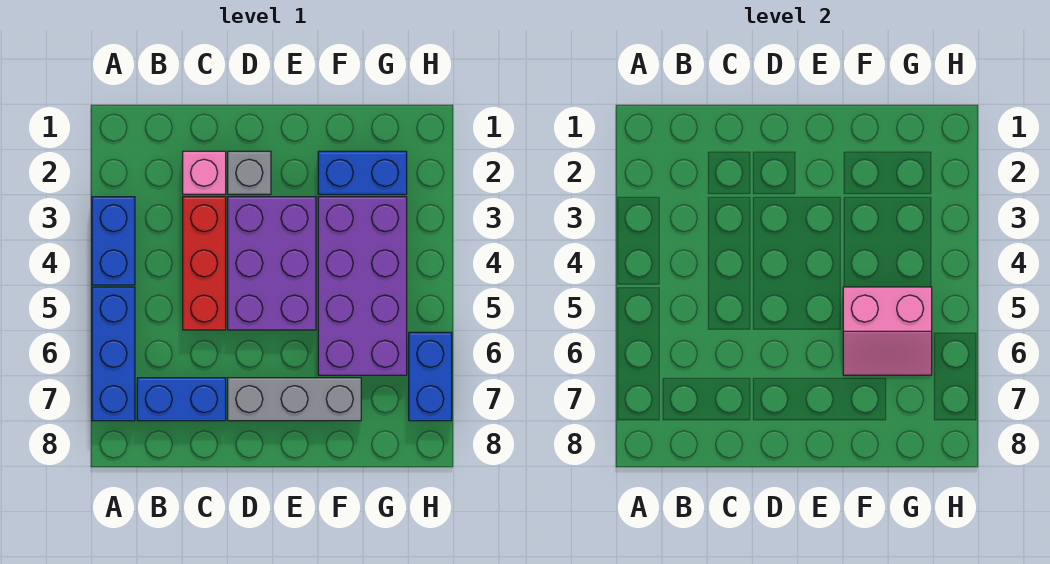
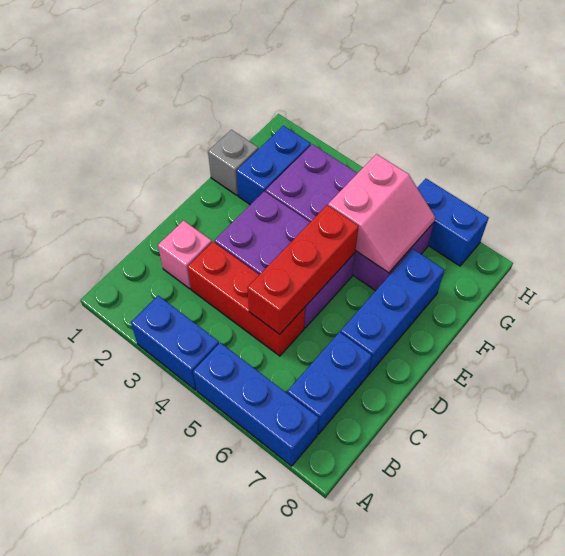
none -> red brick C5:E5 level 2
grey brick D2 level 1 -> grey brick F1 level 1
grey brick D7:F7 level 1 -> blue brick D7:F7 level 1

